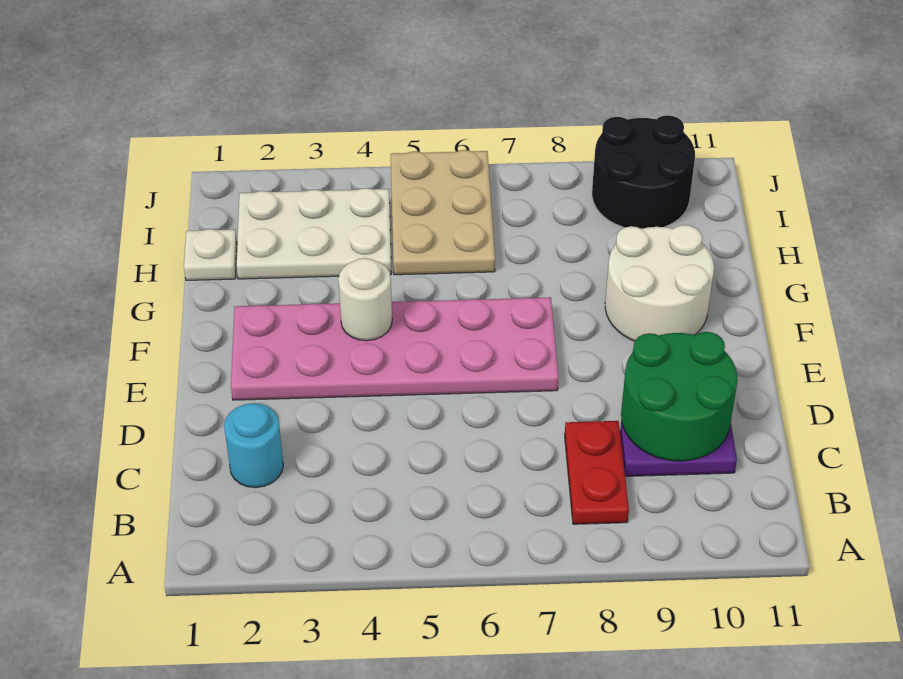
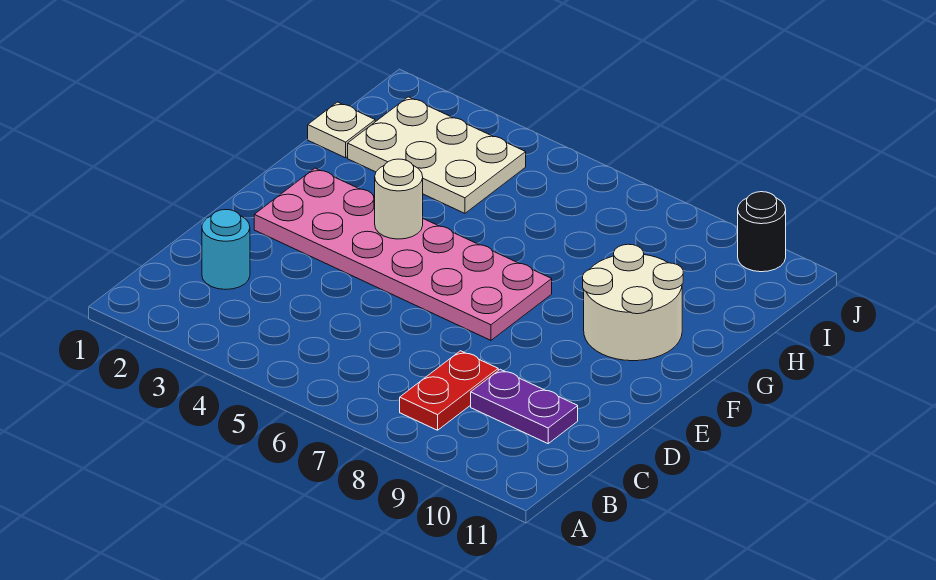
green round brick C9:D10 level 2 -> none
tan plate H5:J6 level 1 -> none
black round brick I9:J10 level 1 -> black round brick J10 level 1

